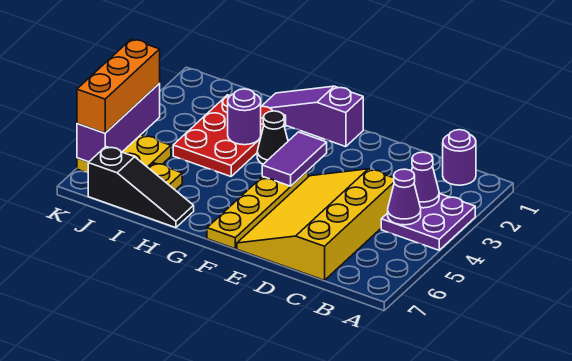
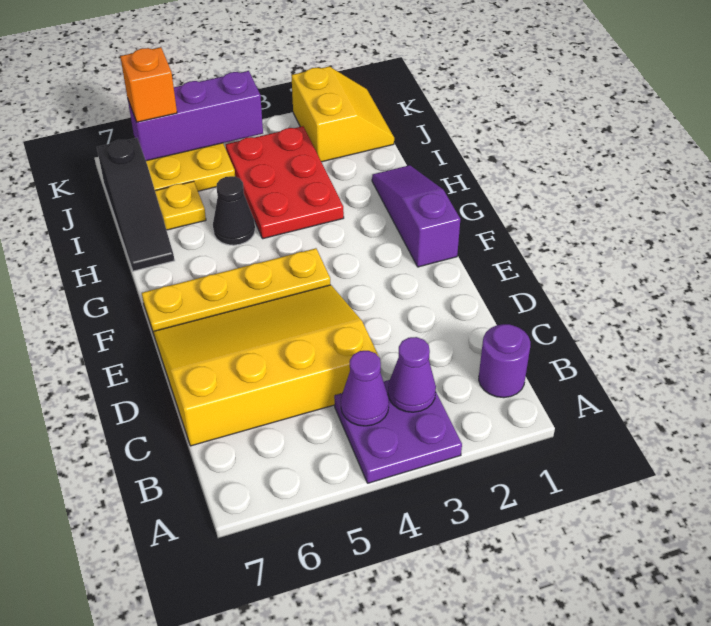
purple tile F3:F4 level 2 -> none
black cone G3 level 1 -> black cone H5 level 1
red plate H2:I4 level 1 -> red plate H3:J4 level 1
purple round brick H3 level 2 -> none
none -> yellow slope J1:K2 level 1 top 2
orange brick K4:K6 level 3 -> orange brick K6 level 3

